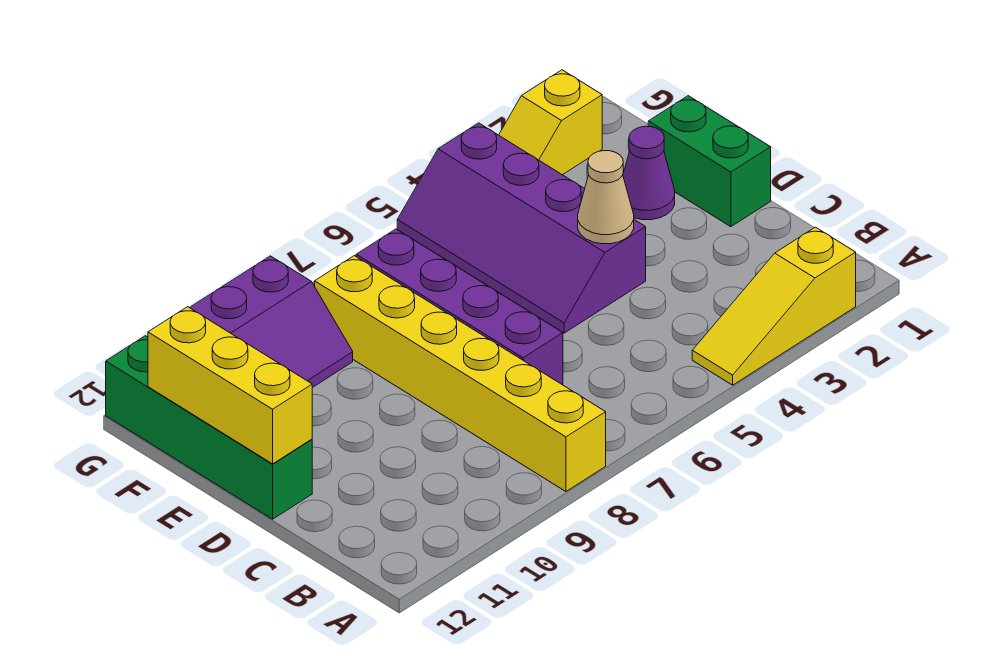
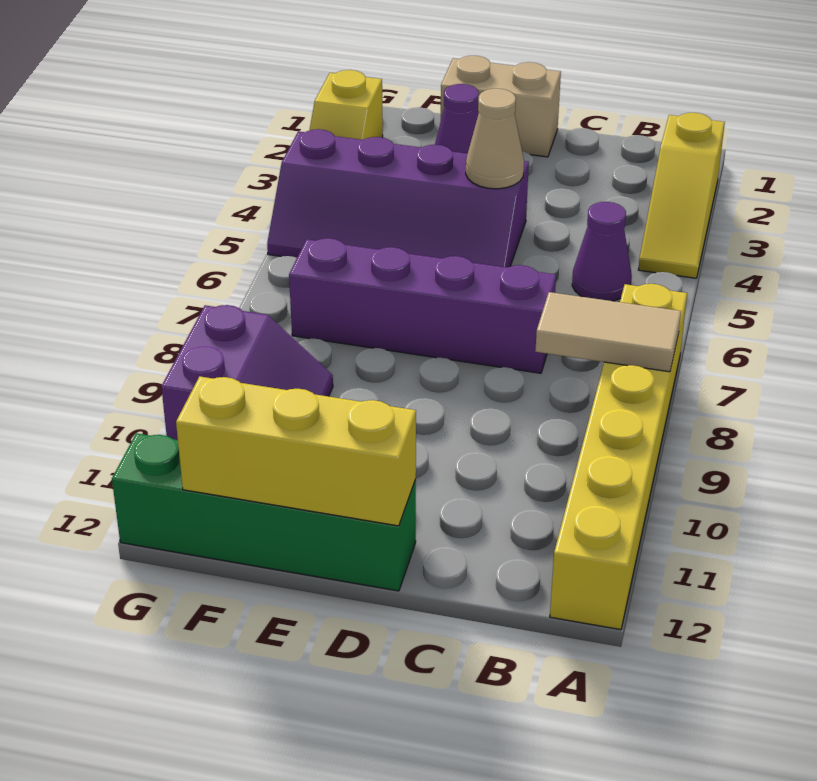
yellow brick A8:F8 level 1 -> yellow brick A7:A12 level 1
none -> tan tile A8:B8 level 2
none -> purple cone B5 level 1
green brick D1:E1 level 1 -> tan brick D1:E1 level 1

